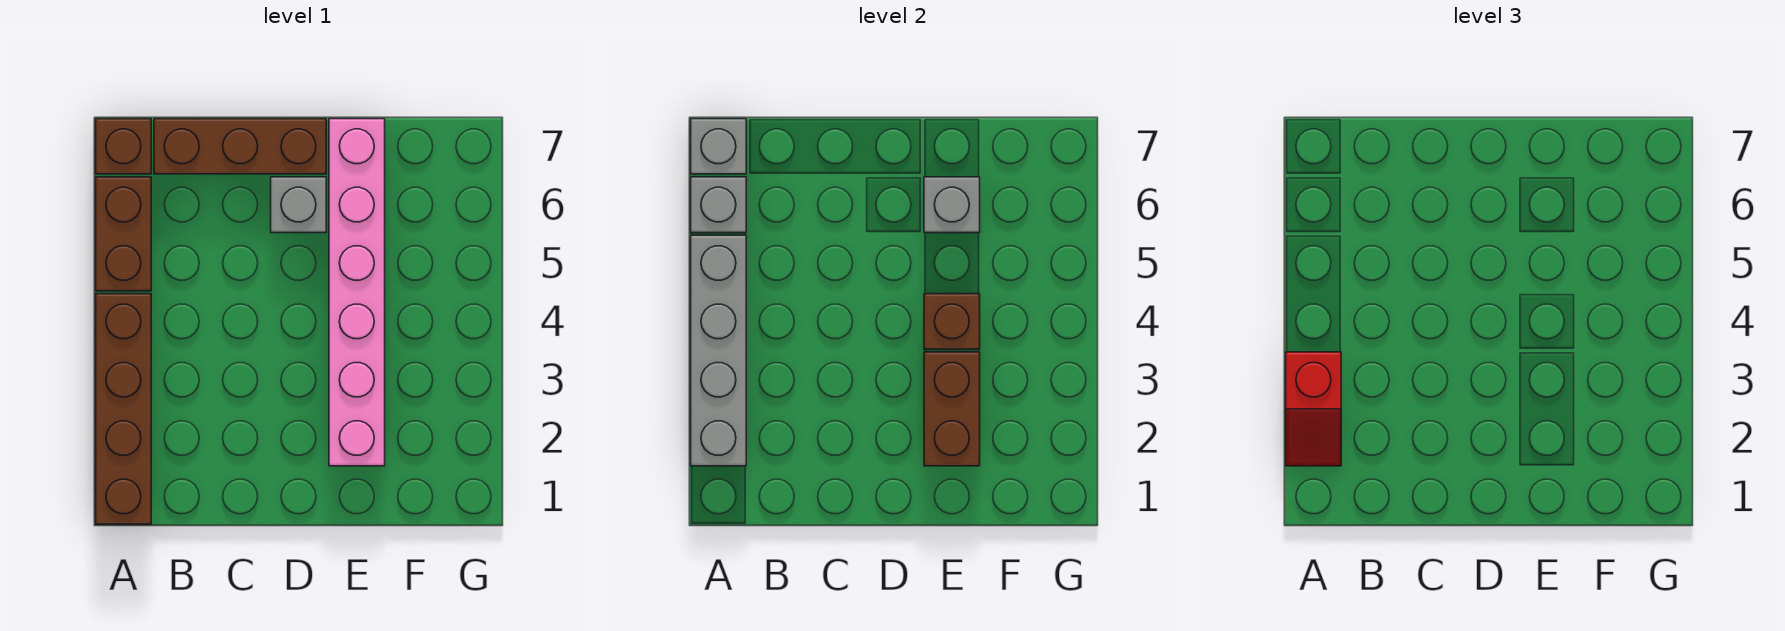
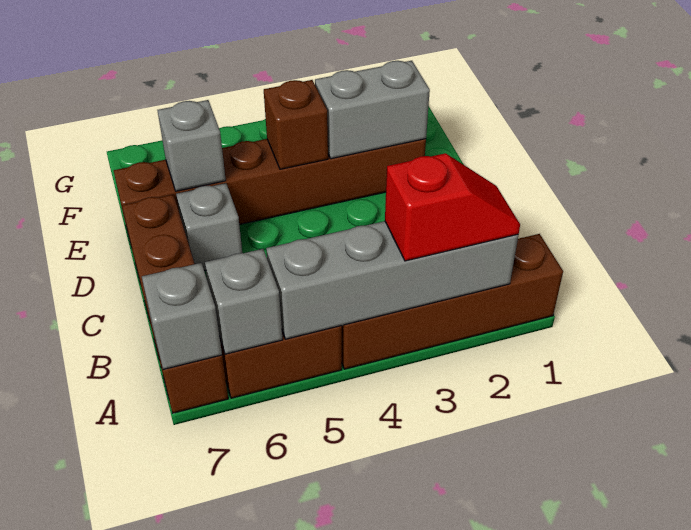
pink brick E2:E7 level 1 -> brown brick E2:E7 level 1
brown brick E2:E3 level 2 -> grey brick E2:E3 level 2

